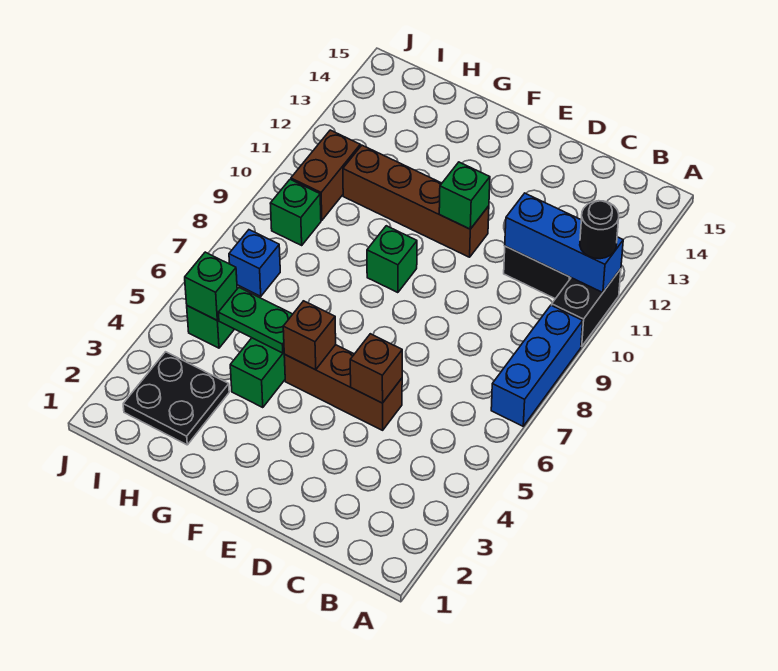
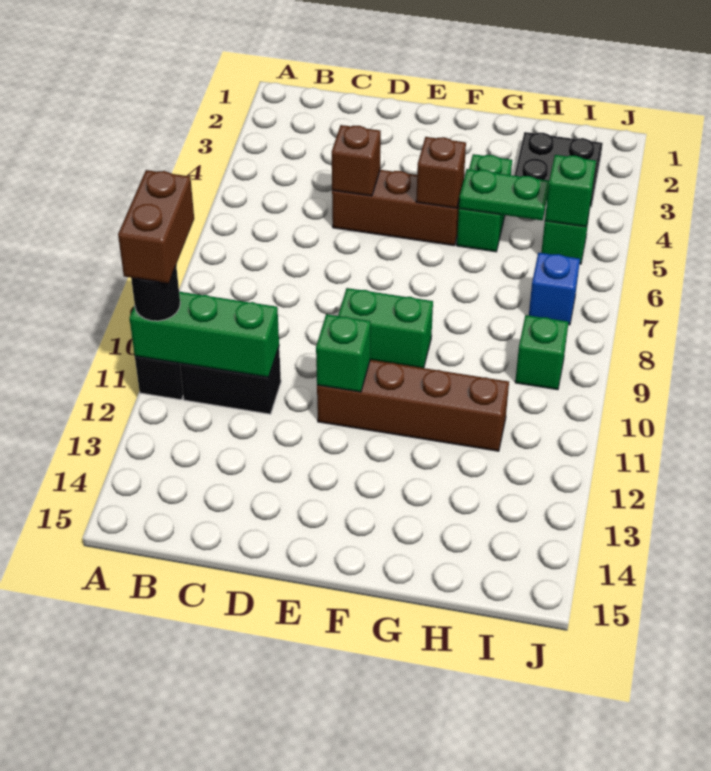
blue brick A7:A9 level 1 -> none
blue brick A11:C11 level 2 -> green brick A11:C11 level 2
green brick F9 level 1 -> green brick E9:F9 level 1
brown brick I10:I11 level 1 -> brown brick A10:A11 level 4

